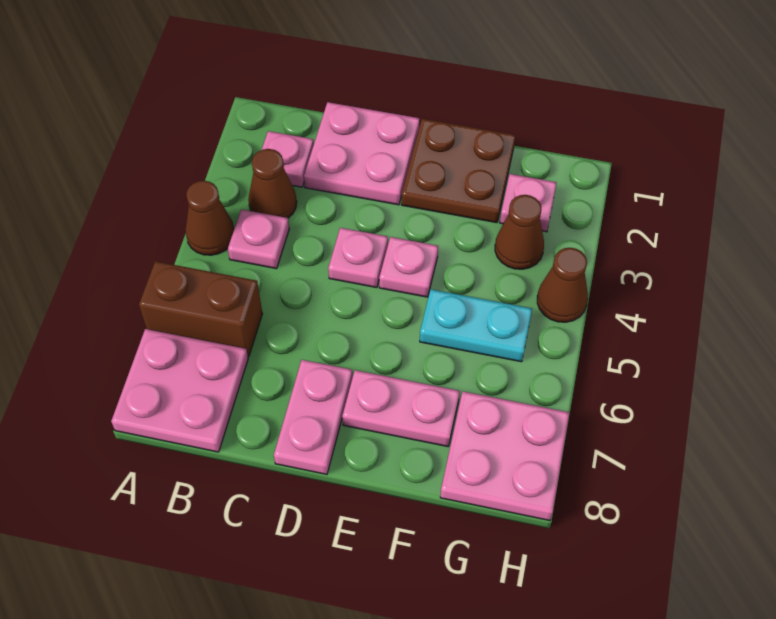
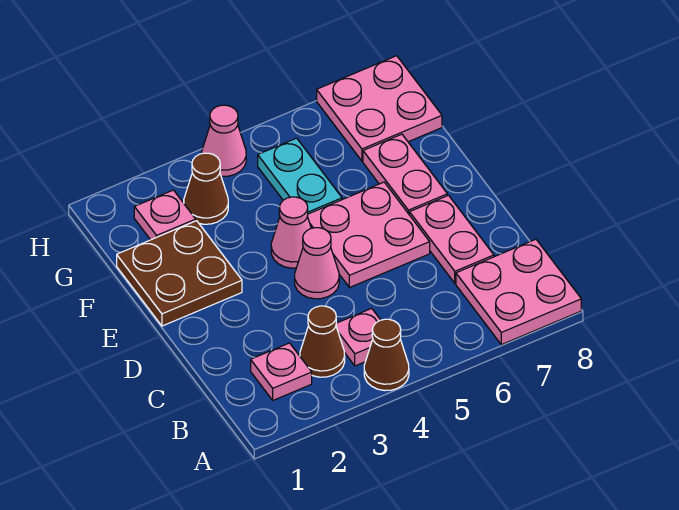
brown brick A6:B6 level 1 -> none
pink plate C1:D2 level 1 -> pink plate D5:E6 level 1
pink plate D4 level 1 -> pink cone D4 level 1
pink plate D7:D8 level 1 -> pink plate C7:D7 level 1
pink plate E4 level 1 -> pink cone E4 level 1
brown cone H4 level 1 -> pink cone H4 level 1

